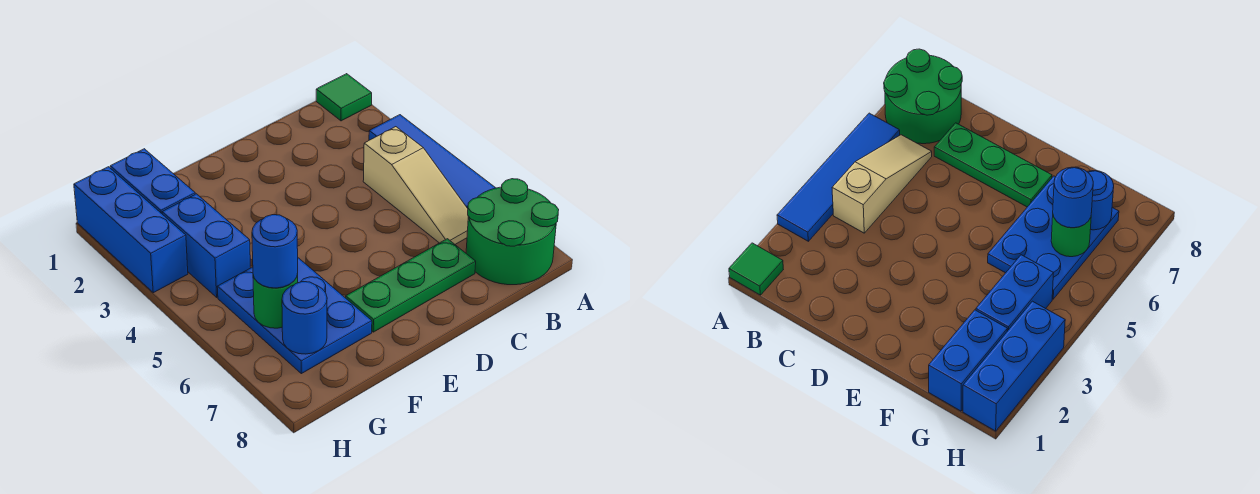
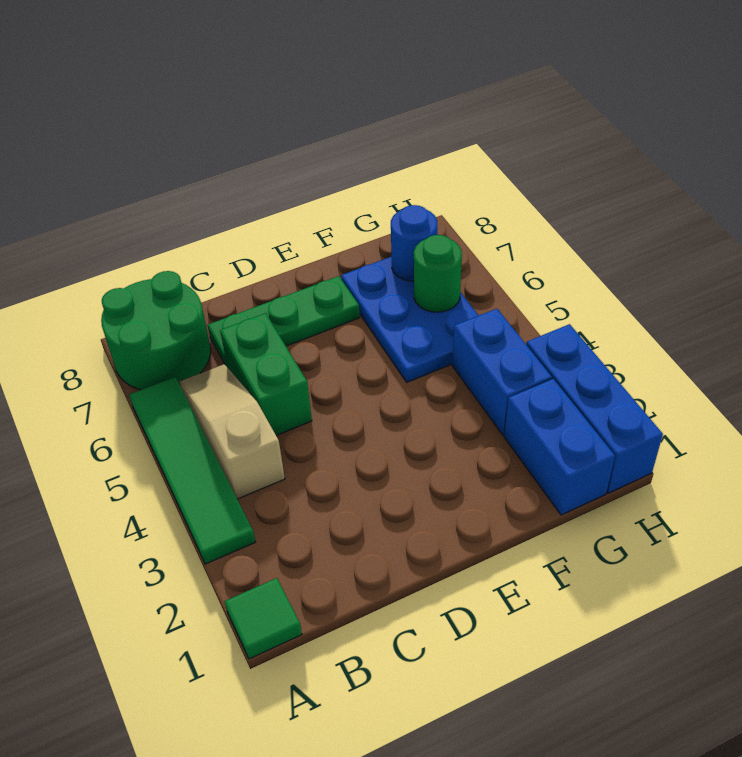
blue tile A3:A6 level 1 -> green tile A3:A6 level 1
none -> green brick C5:C6 level 1
blue round brick G6 level 3 -> none

